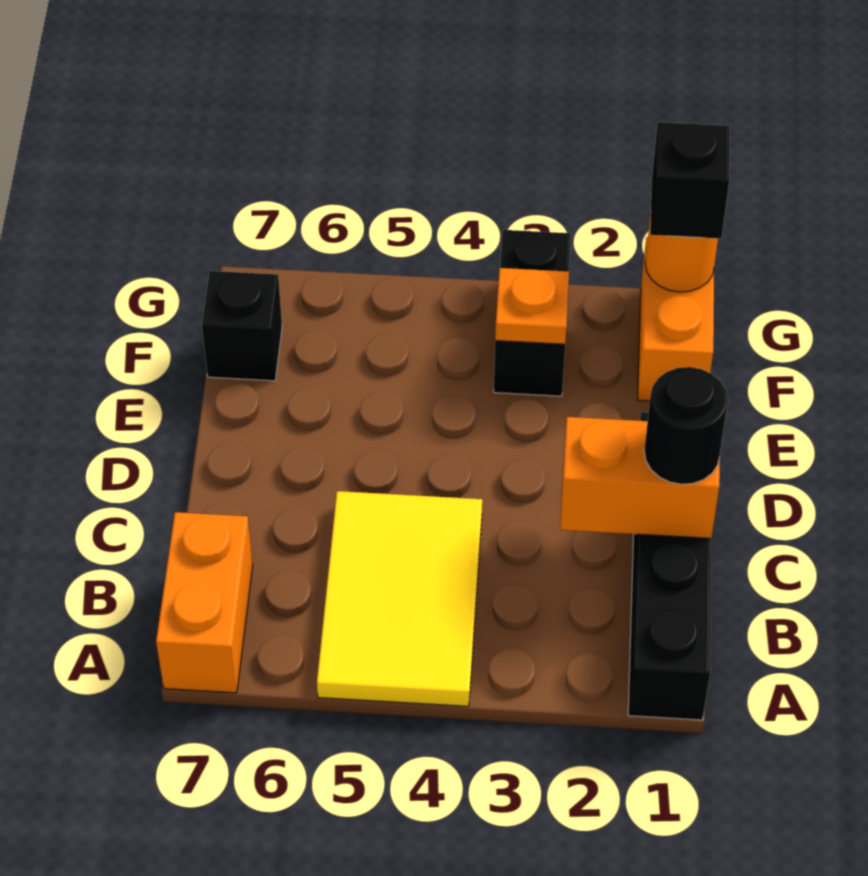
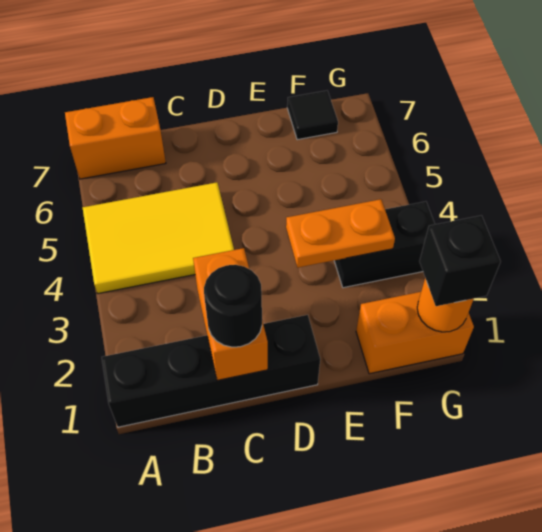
orange plate F3 level 2 -> orange plate E3:F3 level 2
black brick F7 level 1 -> black tile F7 level 1

